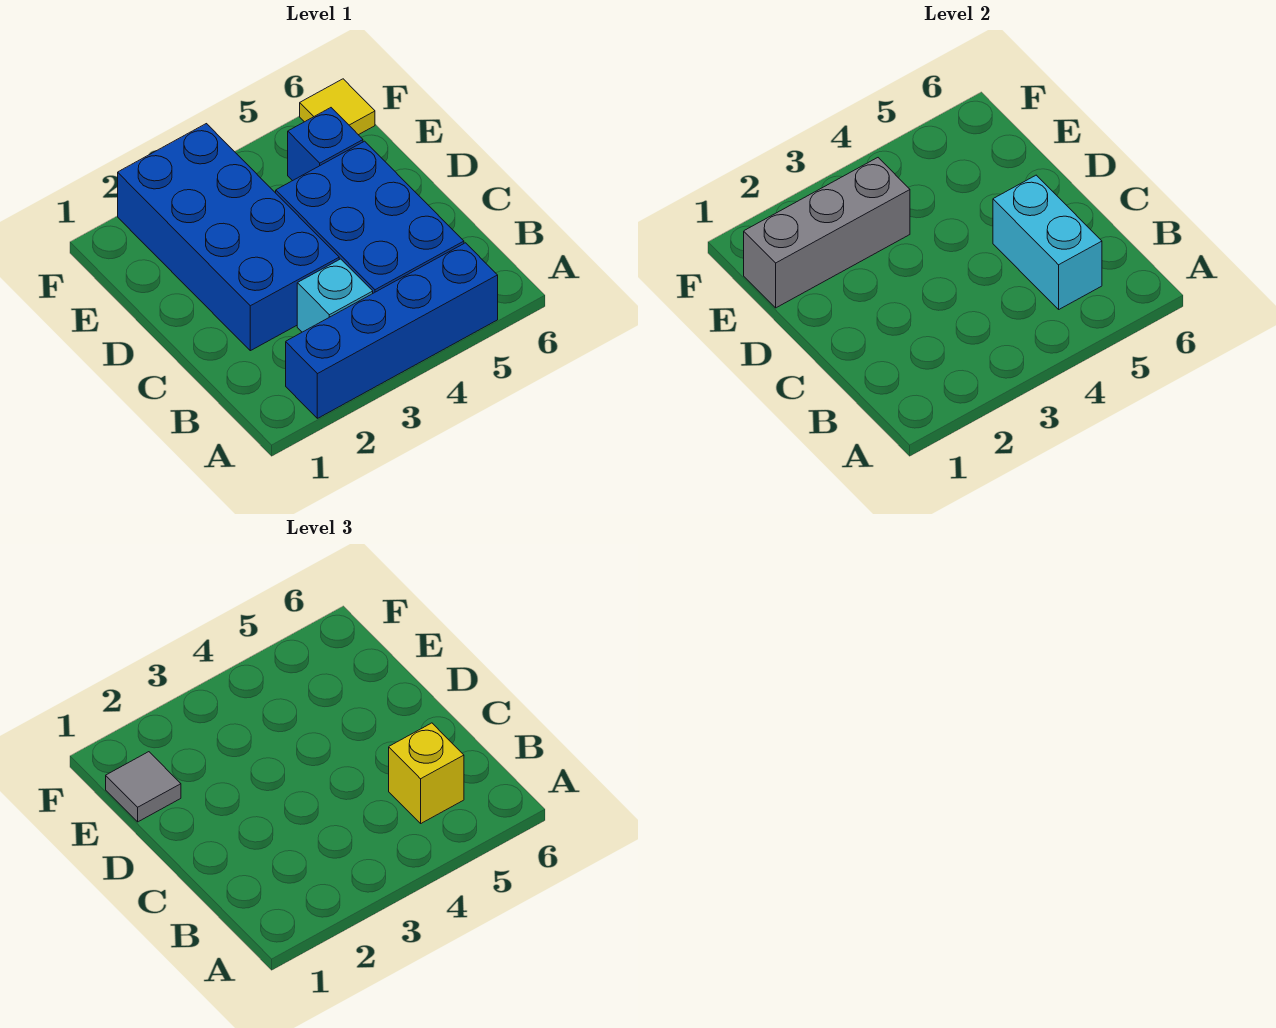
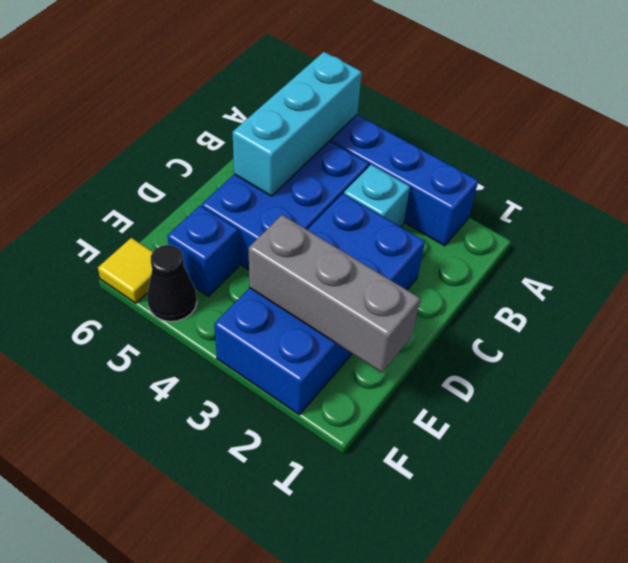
cyan brick B5:C5 level 2 -> cyan brick A5:C5 level 2
yellow brick B5 level 3 -> none
grey tile E1 level 3 -> none
none -> black cone F5 level 1

